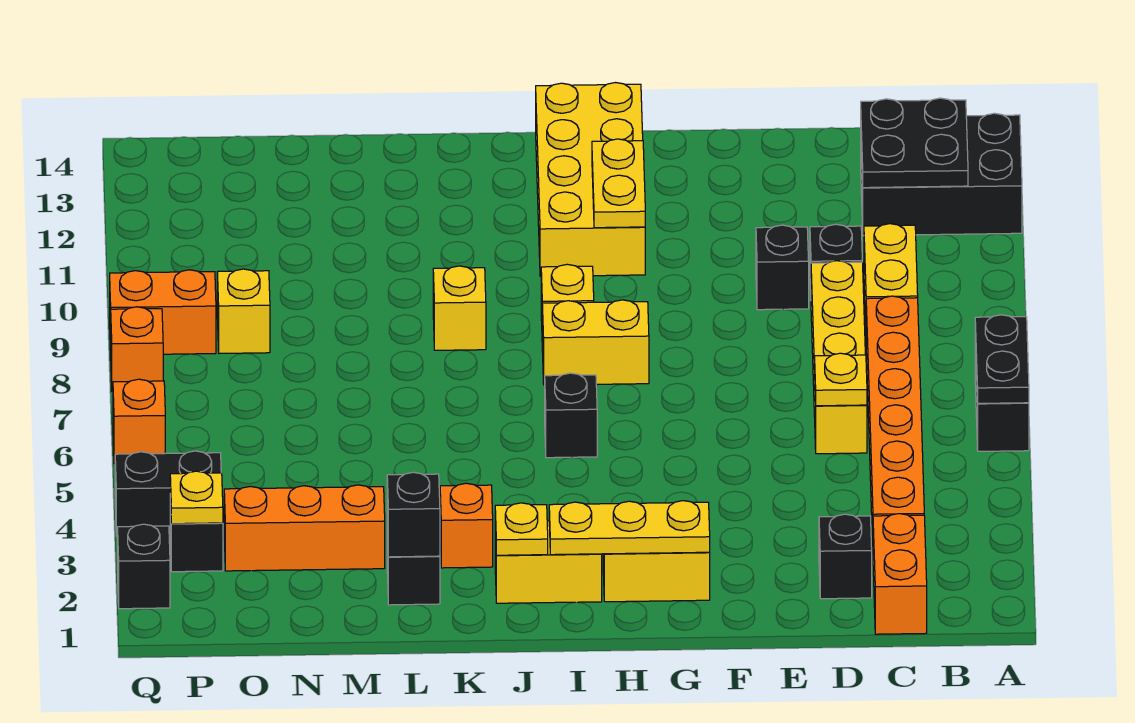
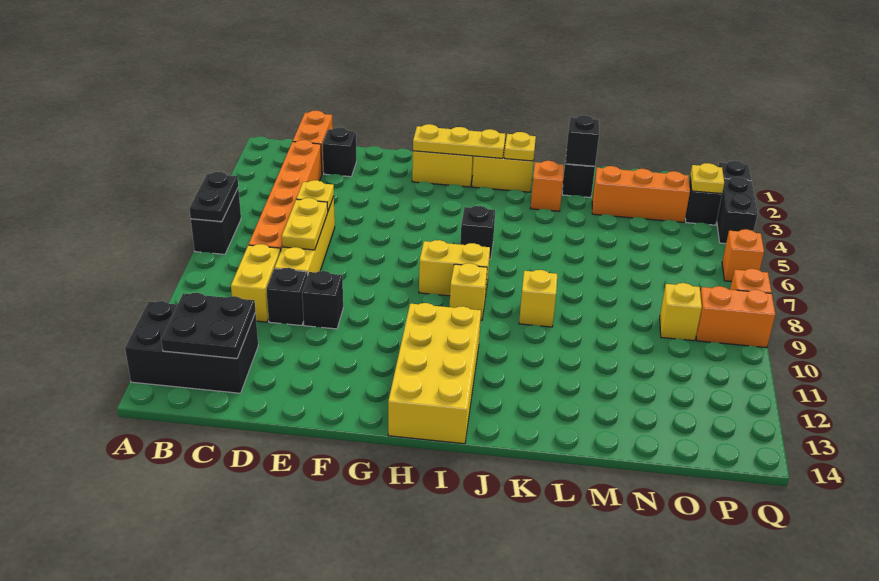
yellow plate H11:H12 level 2 -> yellow plate D7:D8 level 2
black brick P4:Q4 level 1 -> black brick Q3:Q4 level 1

